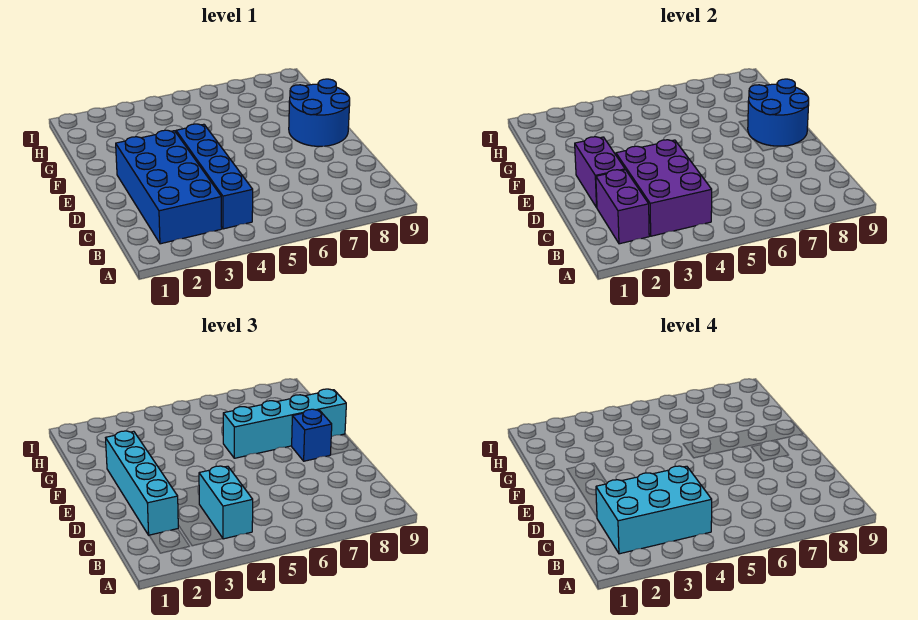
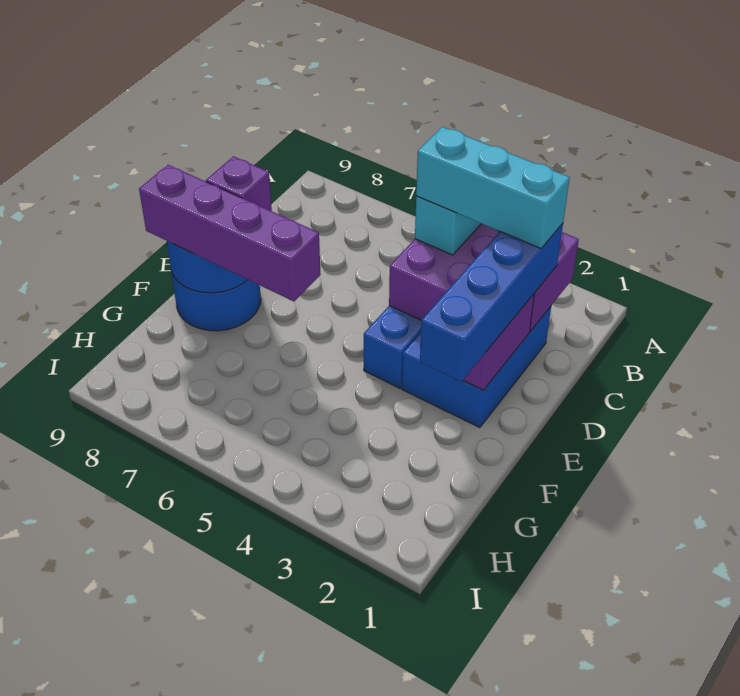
blue brick B2:E3 level 1 -> blue brick C2:E3 level 1
cyan brick B2:C4 level 4 -> cyan brick C2:C4 level 4
cyan brick C2:F2 level 3 -> blue brick C2:F2 level 3
blue brick E8 level 3 -> purple brick E8 level 3
cyan brick F6:F9 level 3 -> purple brick F6:F9 level 3

